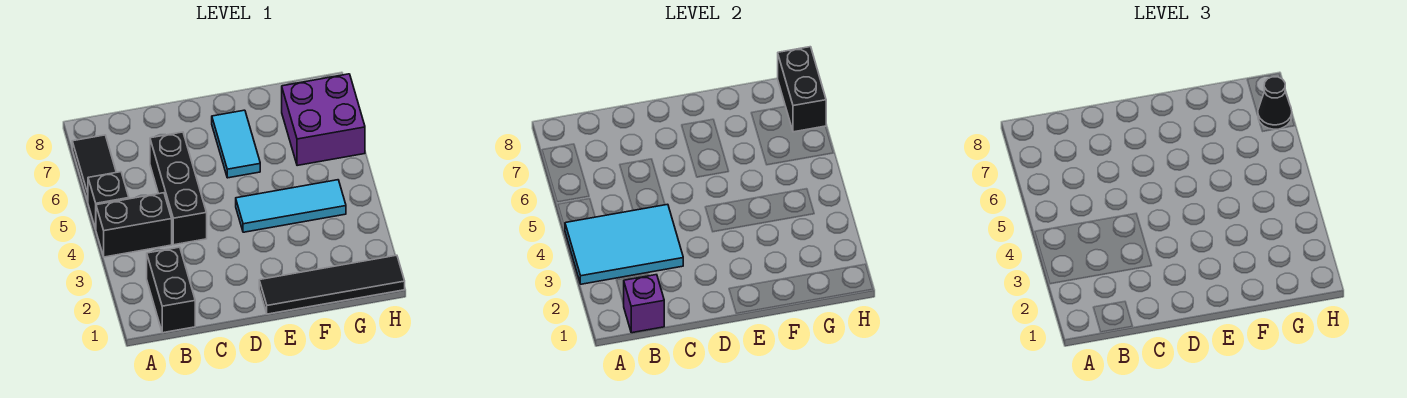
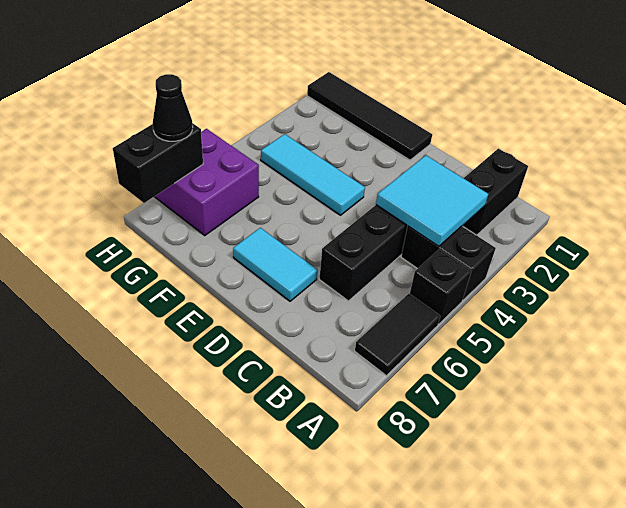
cyan tile A3:C4 level 2 -> cyan tile B3:C4 level 2
purple brick B1 level 2 -> none
cyan tile E6:E7 level 1 -> cyan tile D7:E7 level 1

